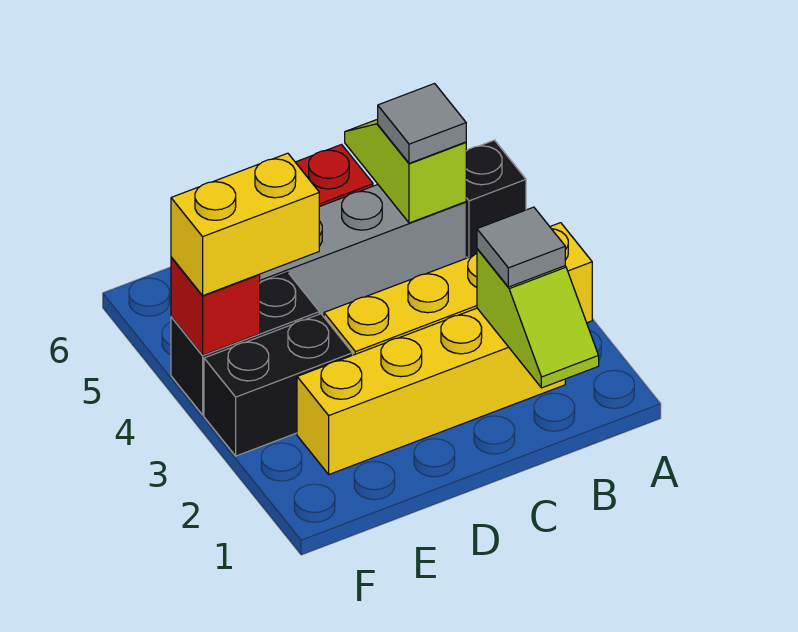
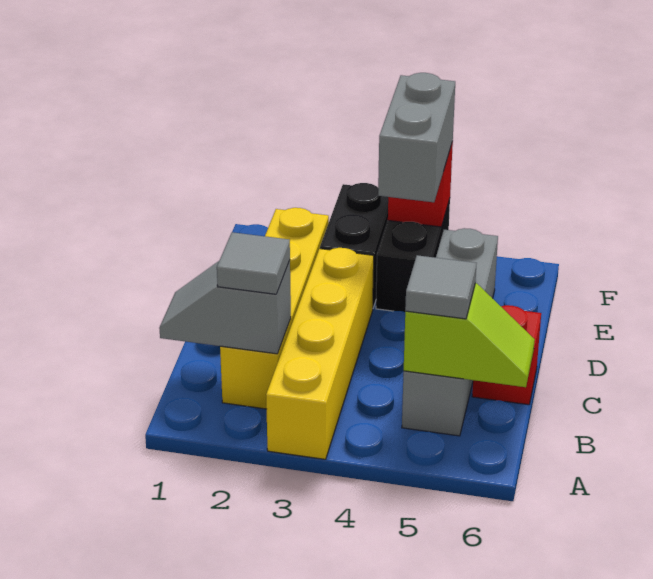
black brick A5 level 1 -> none
lime slope B1:B2 level 2 top 2 -> grey slope B1:B2 level 2 top 2
yellow brick E4:F4 level 3 -> grey brick E4:F4 level 3

